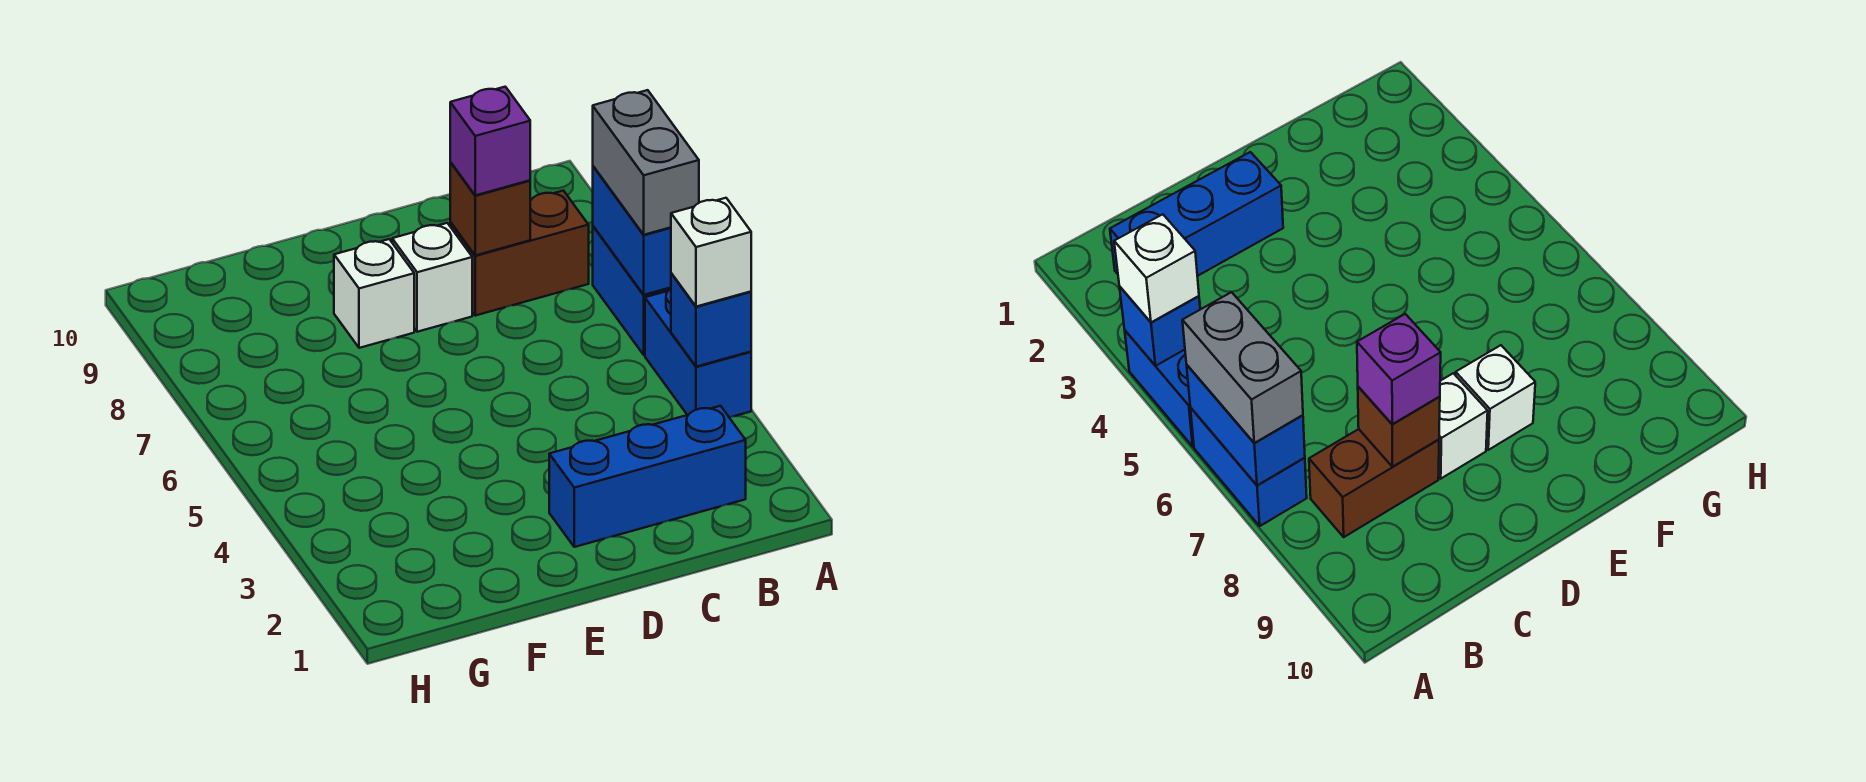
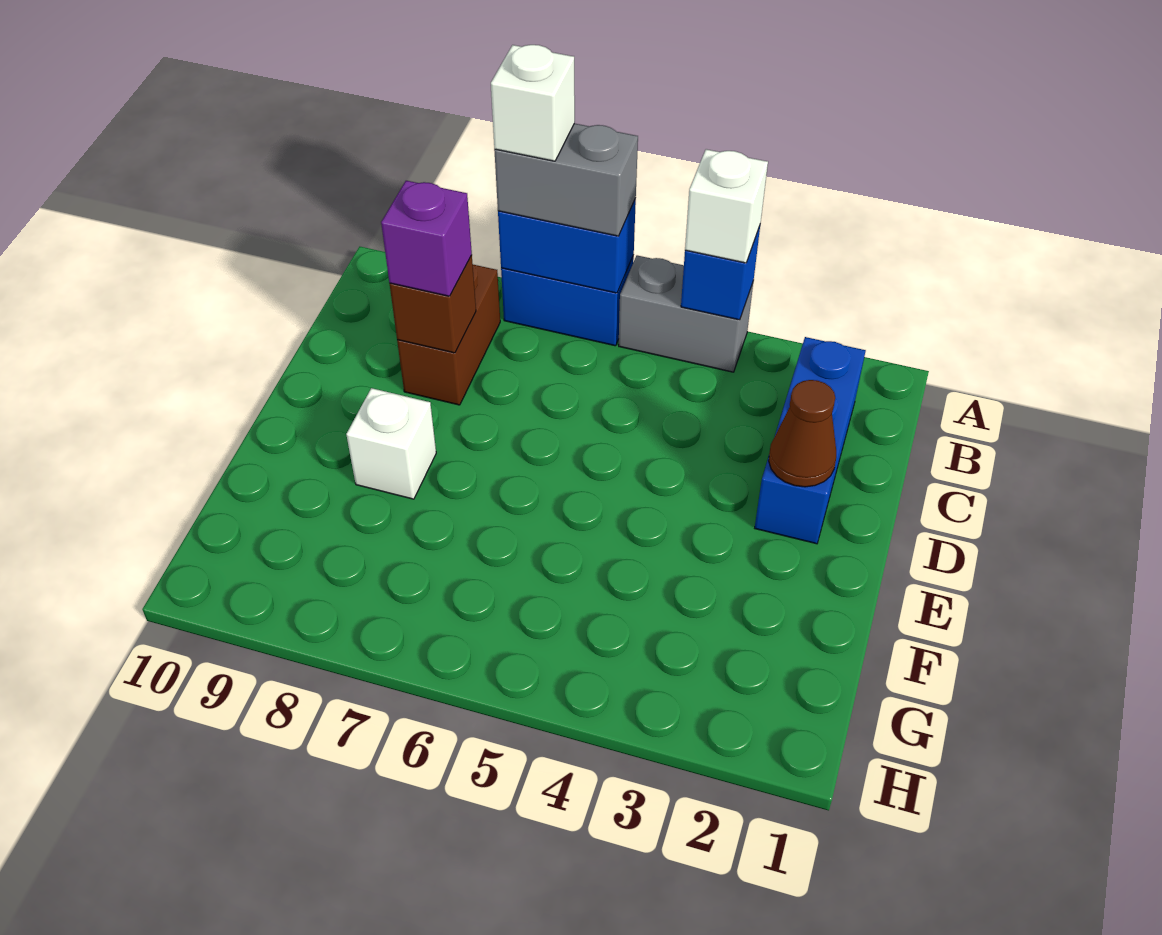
blue brick A4:A5 level 1 -> grey brick A4:A5 level 1
none -> brown cone D2 level 2
white brick D8 level 1 -> white brick A7 level 4

